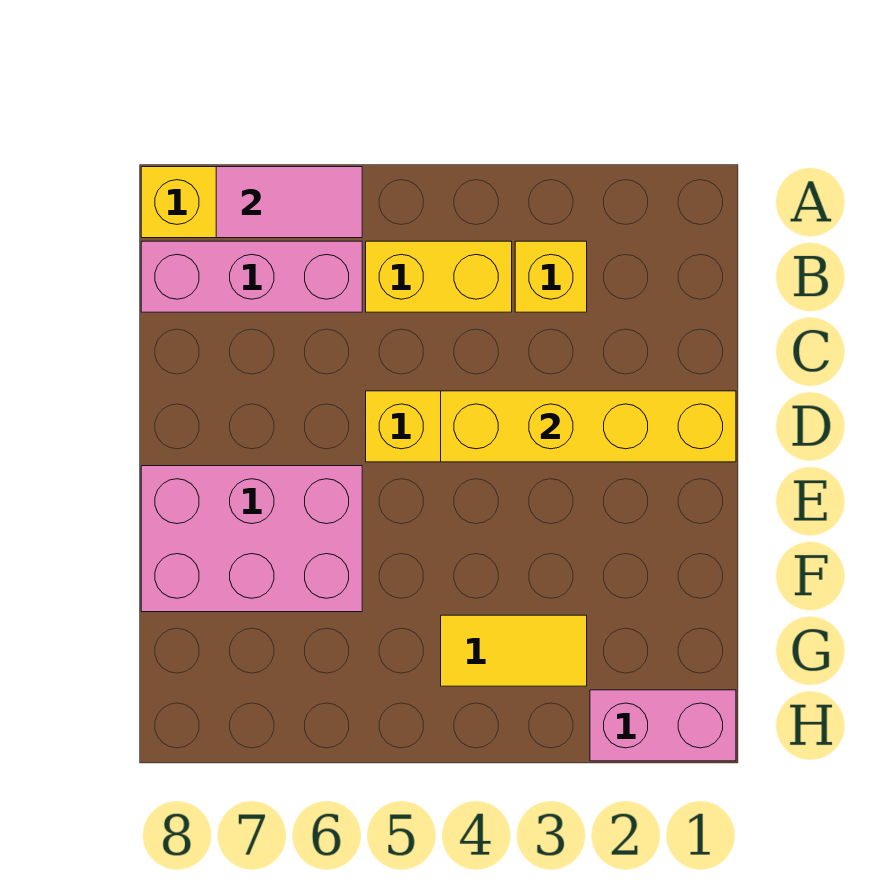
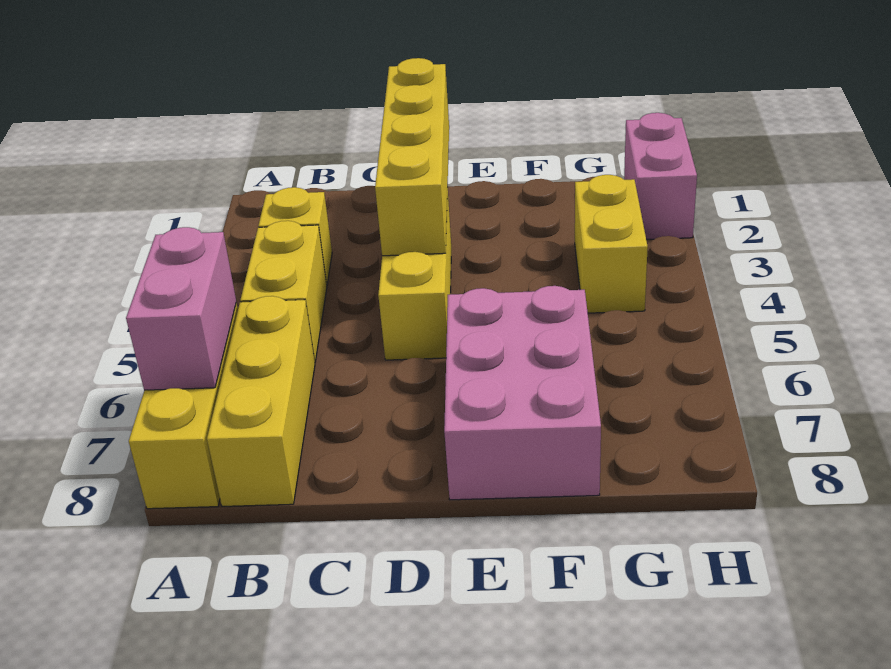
pink tile A6:A7 level 2 -> pink brick A6:A7 level 2
pink brick B6:B8 level 1 -> yellow brick B6:B8 level 1
yellow tile G3:G4 level 1 -> yellow brick G3:G4 level 1

